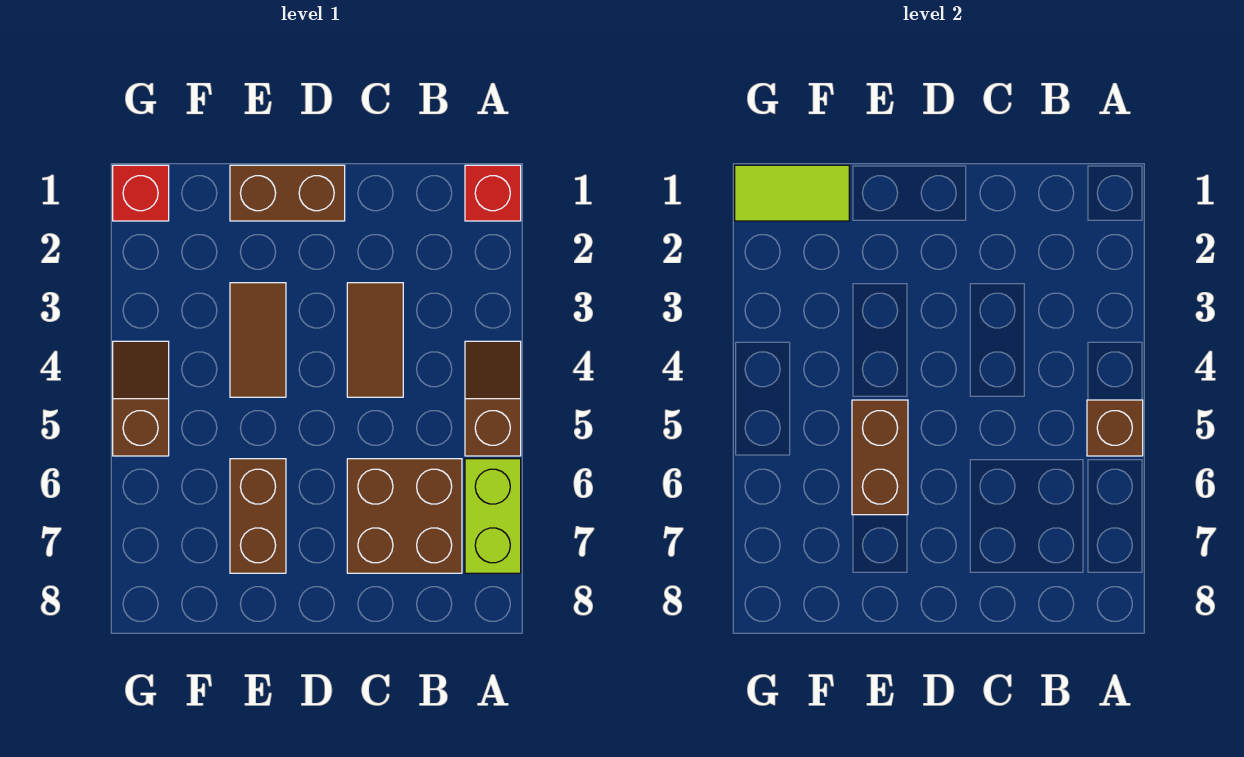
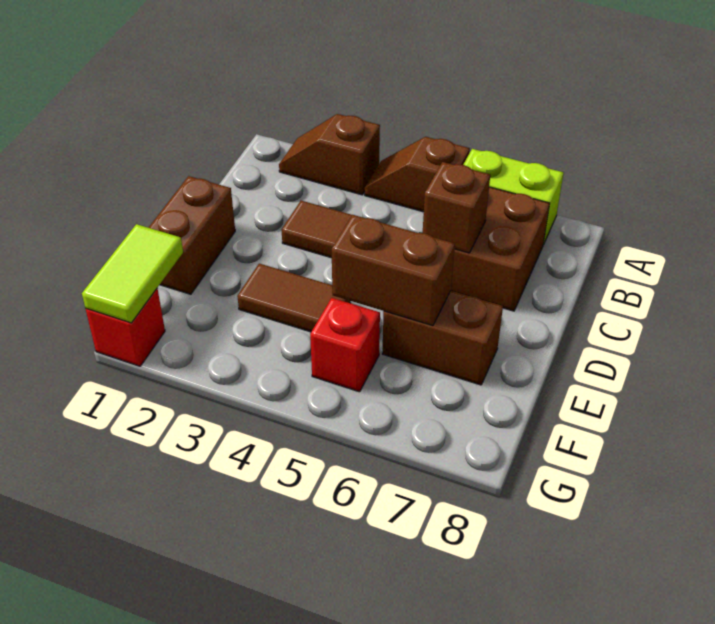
red brick A1 level 1 -> red brick F5 level 1
brown brick A5 level 2 -> brown brick C6 level 2
brown slope G4:G5 level 1 top 5 -> brown slope A2:A3 level 1 top 3

